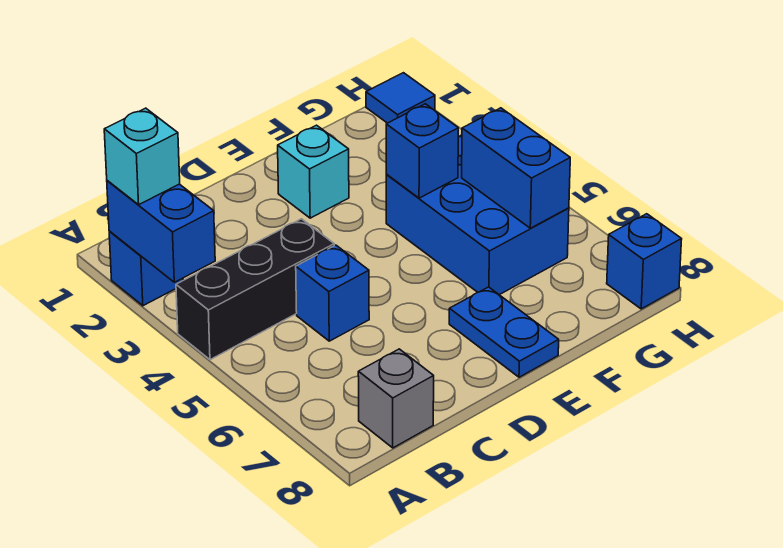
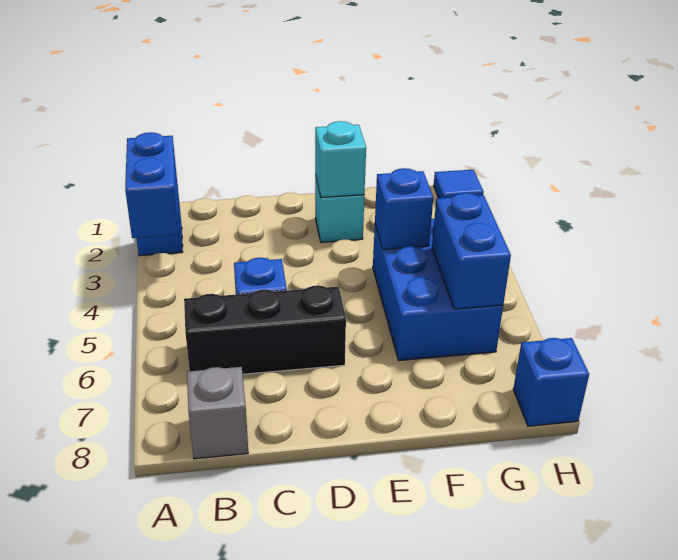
cyan brick A2 level 3 -> cyan brick E2 level 2
black brick A4:C4 level 1 -> black brick B6:D6 level 1
blue plate E7:E8 level 1 -> none

